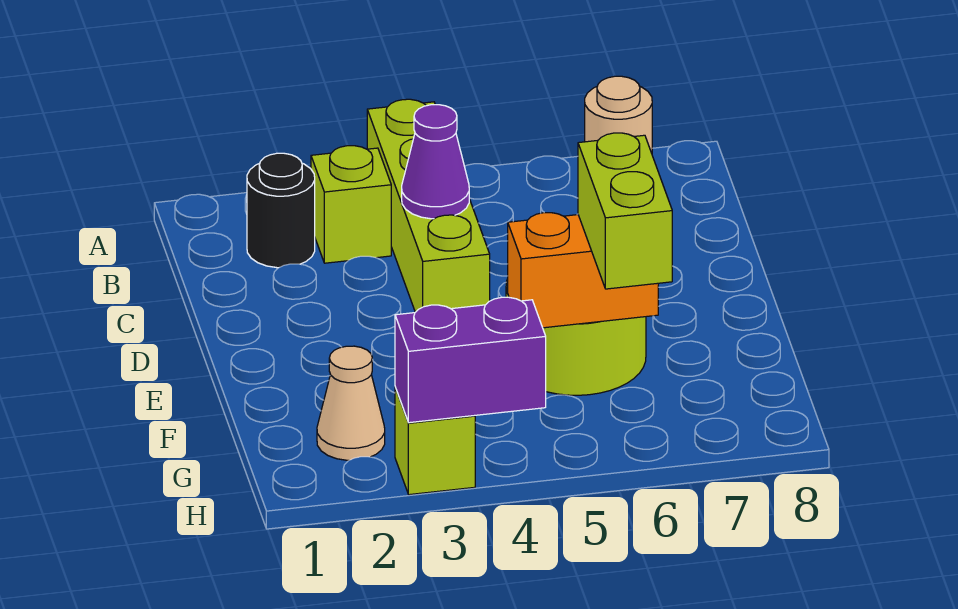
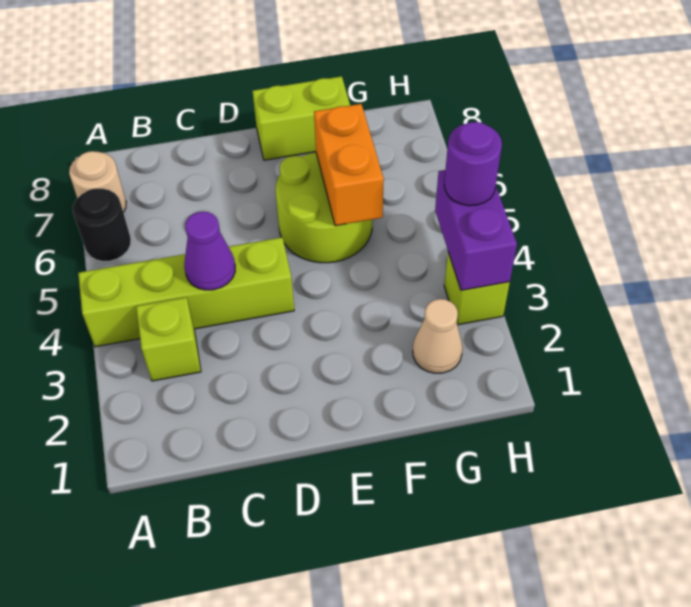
black round brick B2 level 1 -> black round brick A6 level 1
lime brick F6:G6 level 3 -> lime brick E8:F8 level 1
none -> purple round brick H4 level 3

